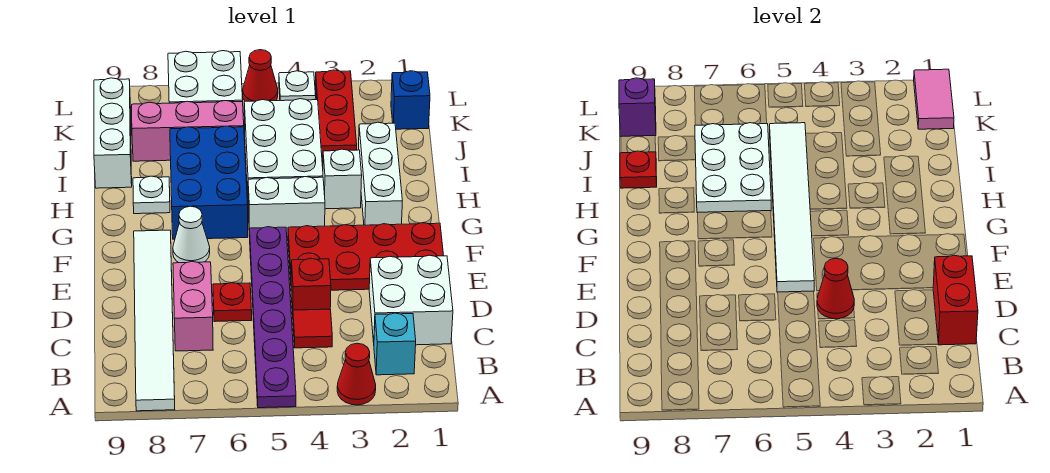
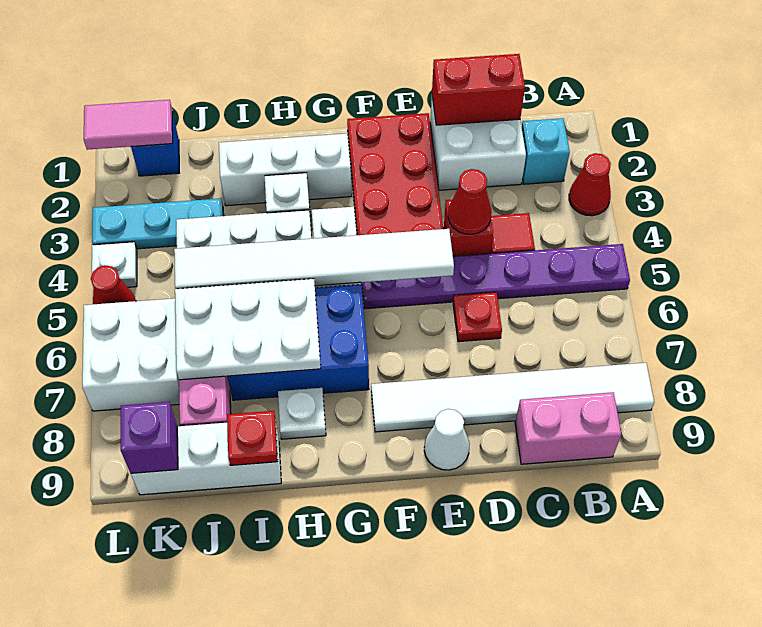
pink brick C7:D7 level 1 -> pink brick B9:C9 level 1
white cone F7 level 1 -> white cone E9 level 1
red plate J3:L3 level 1 -> cyan plate J3:L3 level 1

